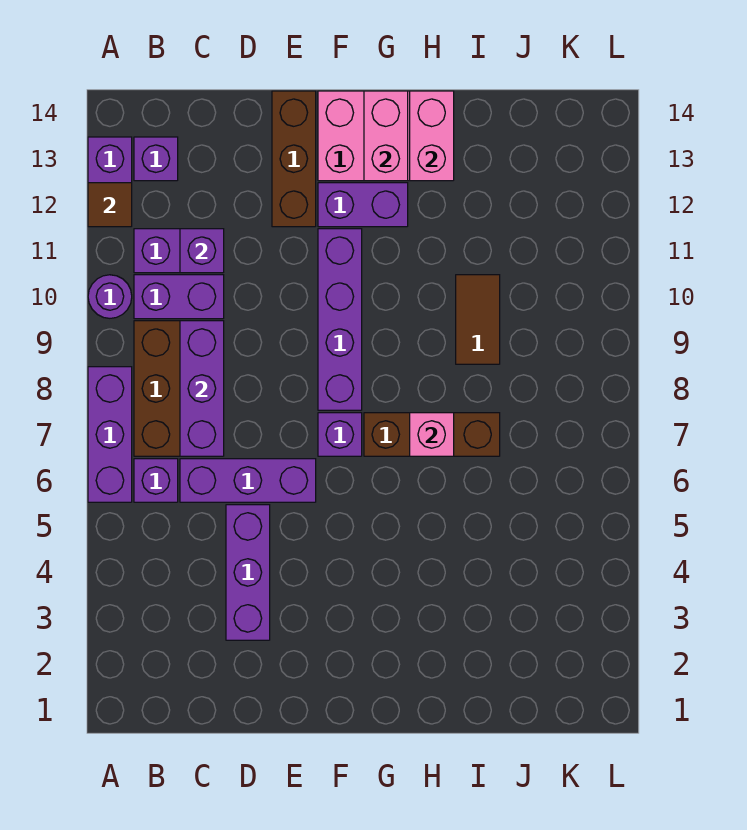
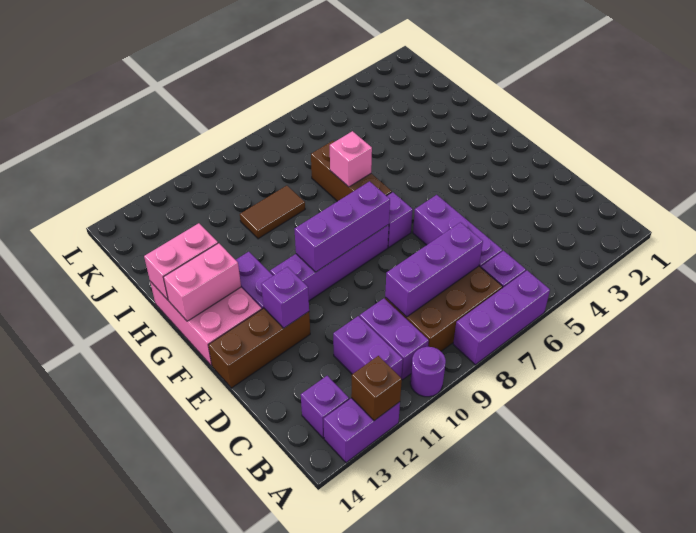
brown tile A12 level 2 -> brown brick A12 level 2
purple brick C11 level 2 -> purple brick E12 level 2
purple brick D3:D5 level 1 -> purple brick F8:F10 level 2

